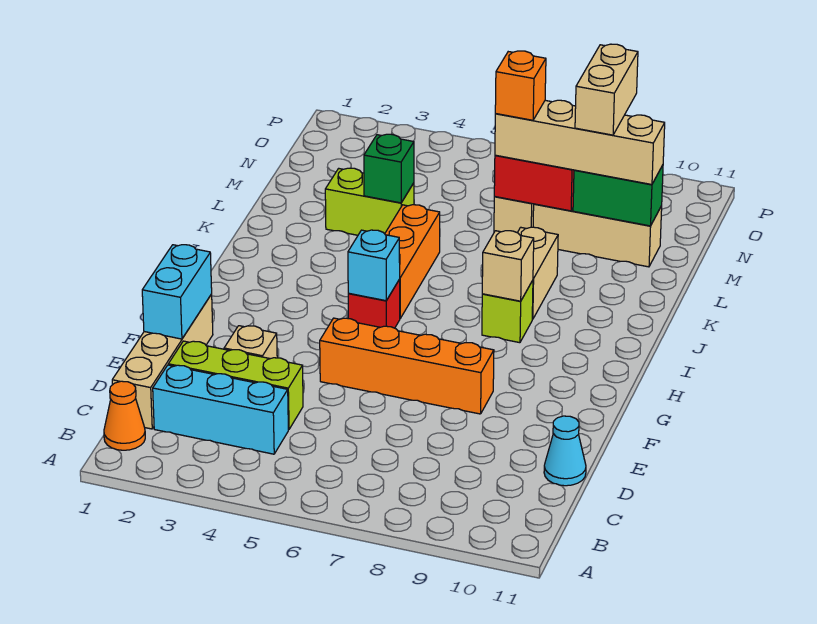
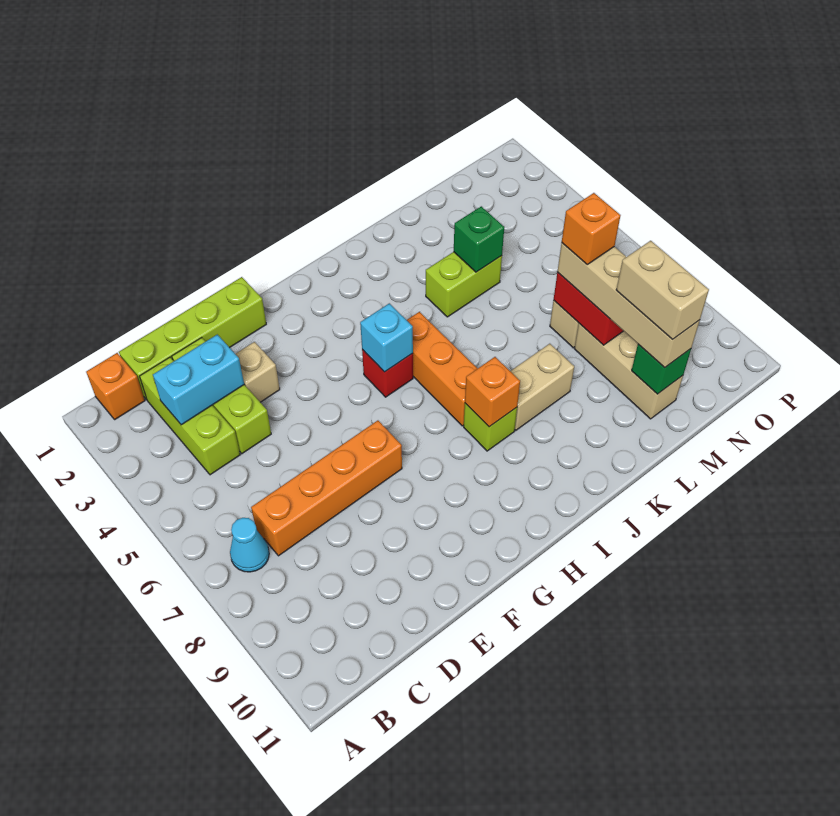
orange cone B1 level 1 -> orange brick B1 level 1
tan brick C1:F1 level 1 -> lime brick C1:F1 level 1
cyan brick C2:C4 level 1 -> lime brick C2:C4 level 1
cyan cone D11 level 1 -> cyan cone B7 level 1
cyan brick E1:F1 level 2 -> cyan brick C3:D3 level 2
orange brick F5:F8 level 1 -> orange brick C7:F7 level 1
orange brick I5:K5 level 1 -> orange brick I5:I7 level 1
tan brick I8 level 2 -> orange brick I8 level 2
lime brick L3:L4 level 1 -> lime brick K4:L4 level 1
green brick M9:M10 level 2 -> green brick M10 level 2
tan brick M9:N9 level 4 -> tan brick M9:M10 level 4

